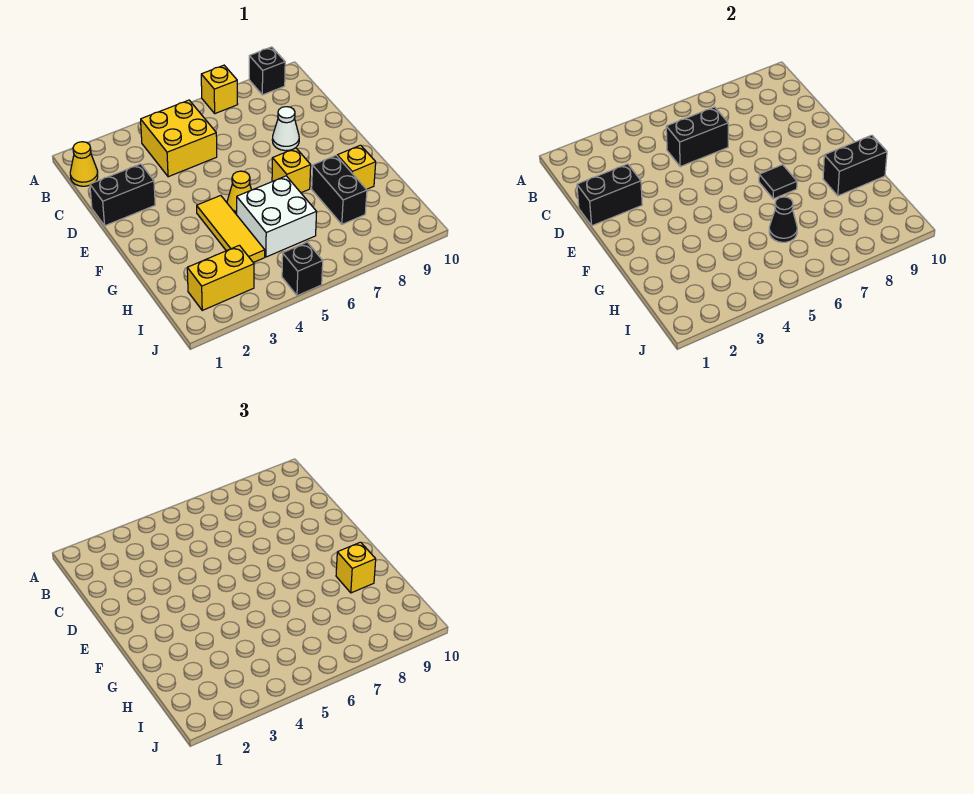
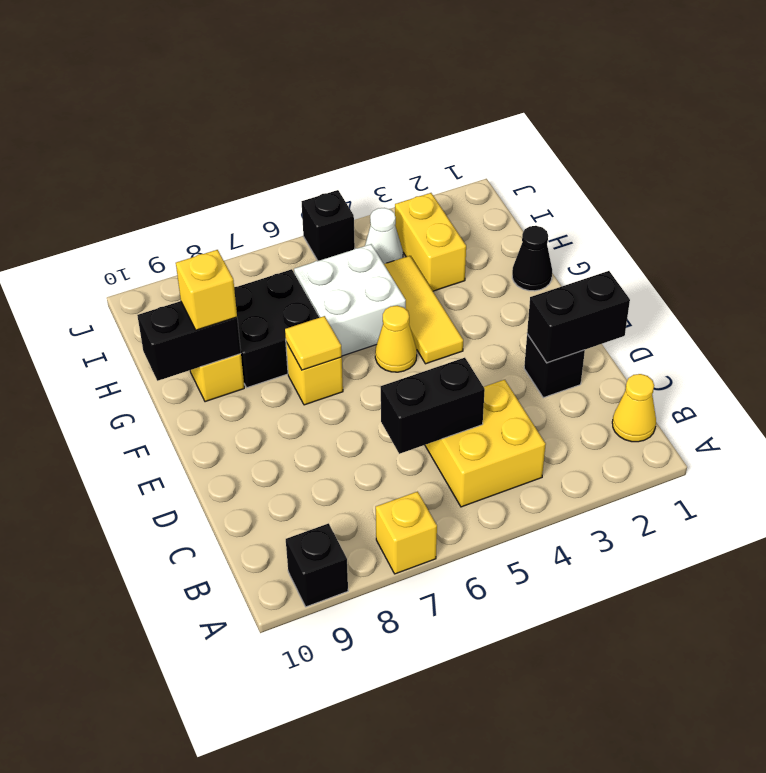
black brick D1:D2 level 1 -> black brick D2 level 1
white cone D8 level 1 -> white cone I4 level 1
black tile F7 level 2 -> yellow tile F7 level 2
black brick G8:H8 level 1 -> black brick G7:H8 level 1
black cone H6 level 2 -> black cone G1 level 1
yellow brick I2:I3 level 1 -> yellow brick H3:I3 level 1

